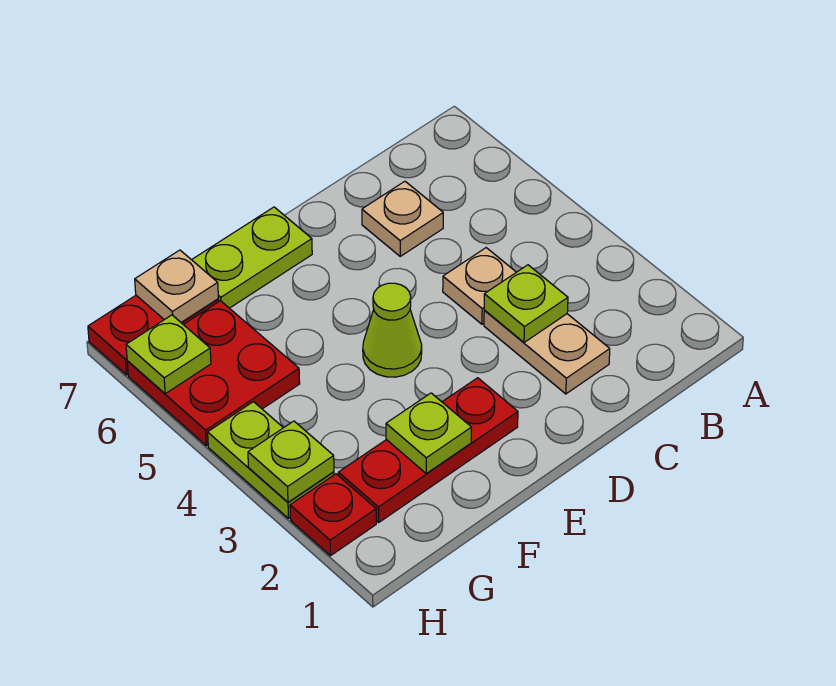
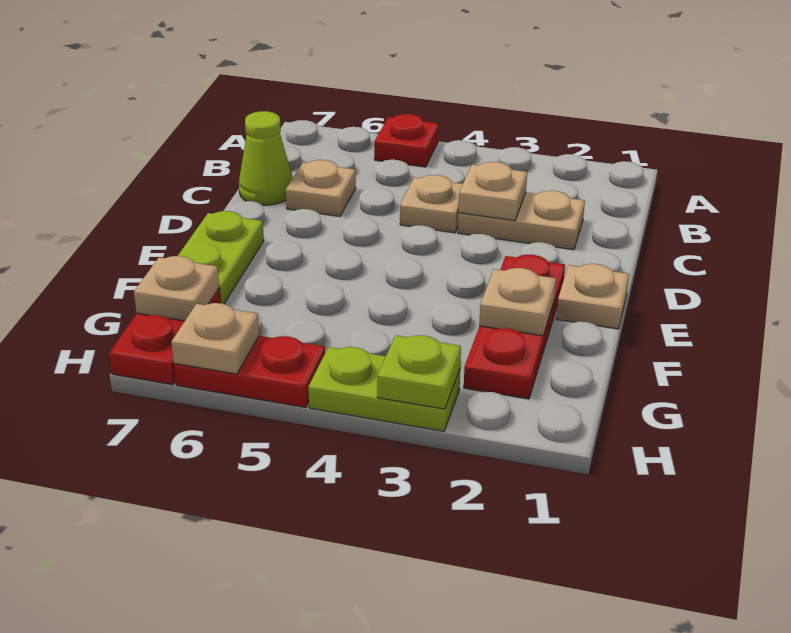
lime plate C3 level 2 -> tan plate C3 level 2
none -> tan plate E1 level 1
lime cone E4 level 1 -> lime cone C7 level 1
lime plate F2 level 2 -> tan plate F2 level 2
red plate G5:H6 level 1 -> red plate H5:H6 level 1
red plate H2 level 1 -> red plate A5 level 1
lime plate H6 level 2 -> tan plate H6 level 2

